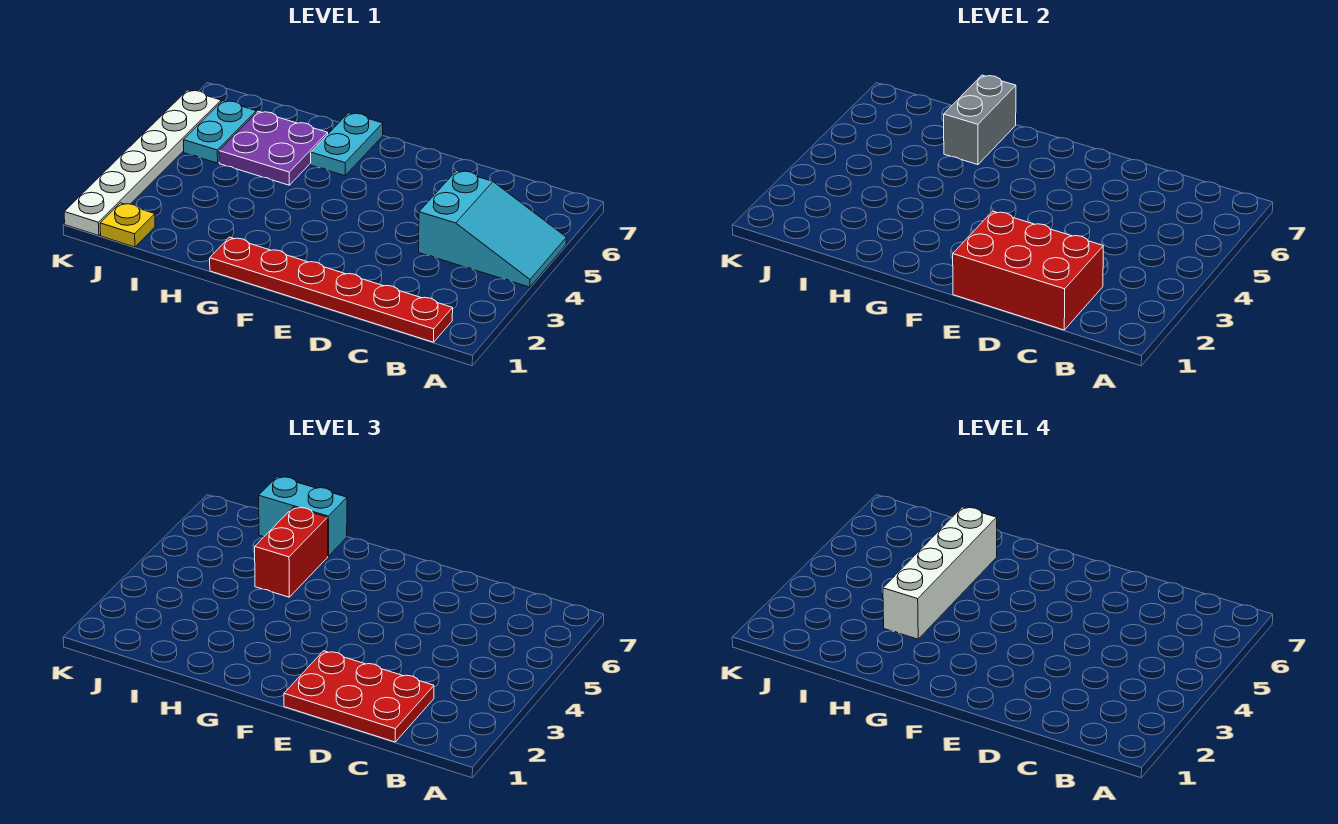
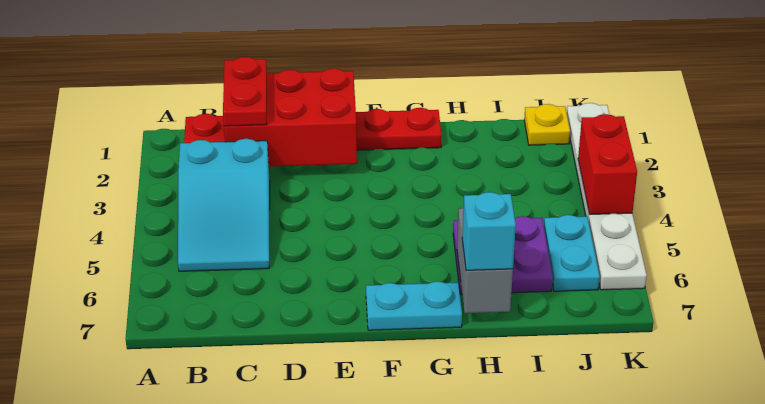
cyan slope A4:C5 level 1 top C -> cyan slope B3:C5 level 1 top 3
red plate C1:E2 level 3 -> red plate C1:C2 level 3
cyan plate G6:G7 level 1 -> cyan plate F7:G7 level 1
white brick H3:H6 level 4 -> none
red brick H5:H6 level 3 -> red brick K3:K4 level 2
cyan brick H7:I7 level 3 -> cyan brick H7 level 3

